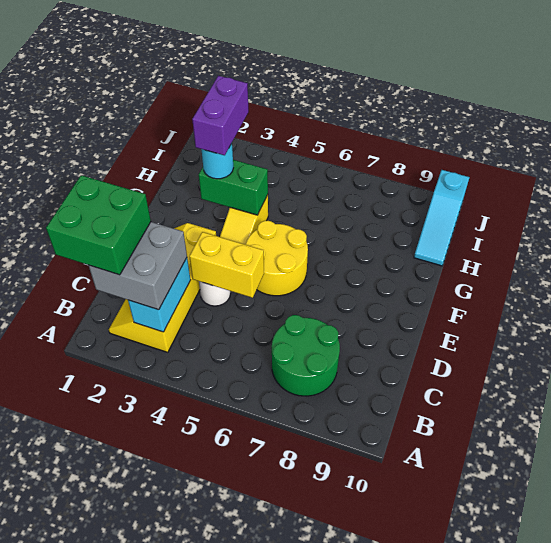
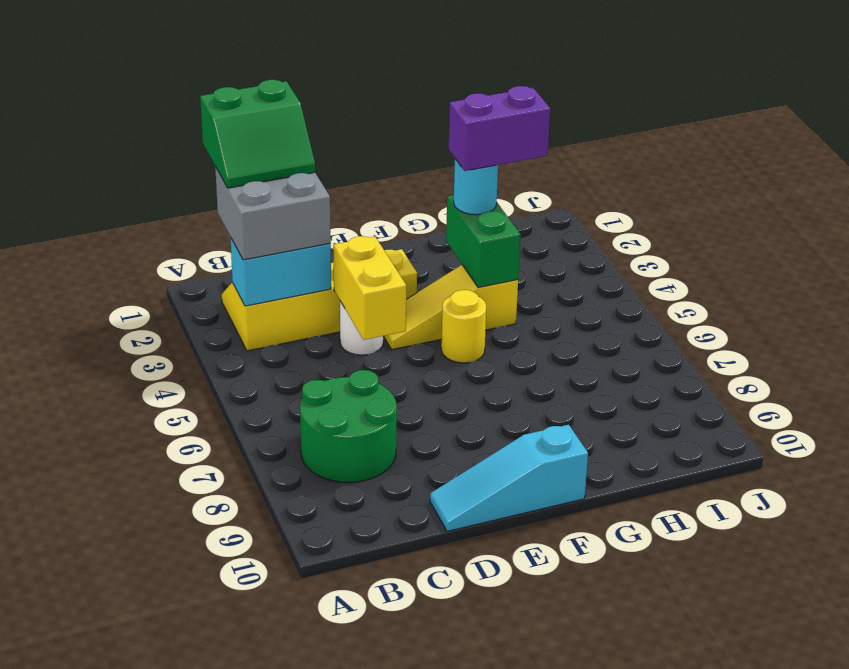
green brick B1:C2 level 4 -> green slope B1:C2 level 4 top 1
yellow round brick E5:F6 level 1 -> yellow round brick F5 level 1
cyan slope H10:J10 level 1 top J -> cyan slope D10:F10 level 1 top F

